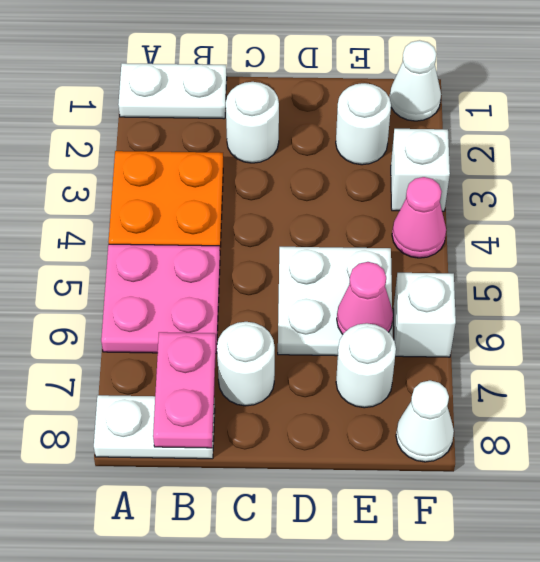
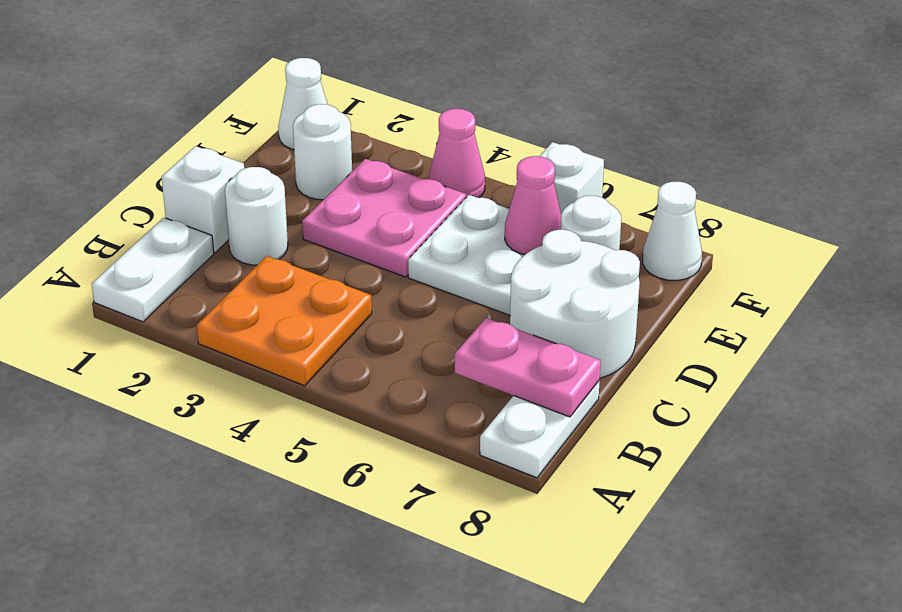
pink plate A5:B6 level 1 -> pink plate D3:E4 level 1
white round brick C7 level 1 -> white round brick C7:D8 level 1
white brick F3 level 1 -> white brick C1 level 1

